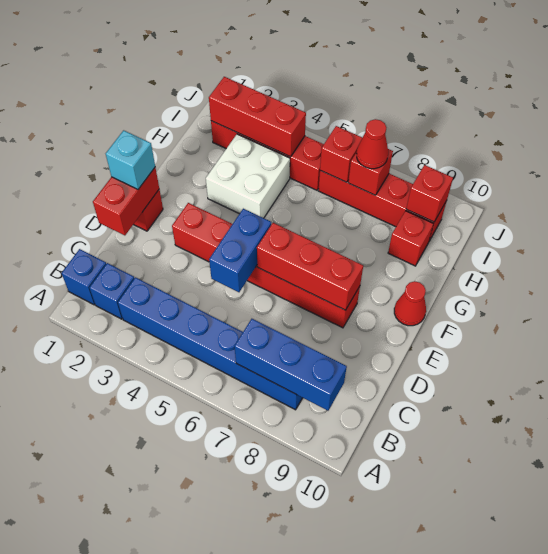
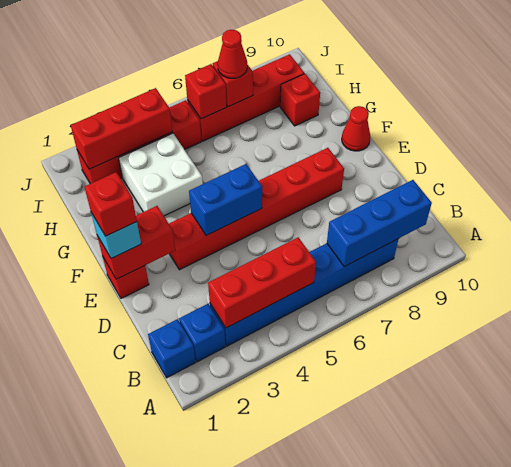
red brick D1:E1 level 2 -> red brick E1:E2 level 2
blue brick D5:E5 level 2 -> blue brick E4:E5 level 2
red brick E6:E8 level 2 -> red brick B3:B5 level 2
red brick I9 level 2 -> red brick E1 level 4

